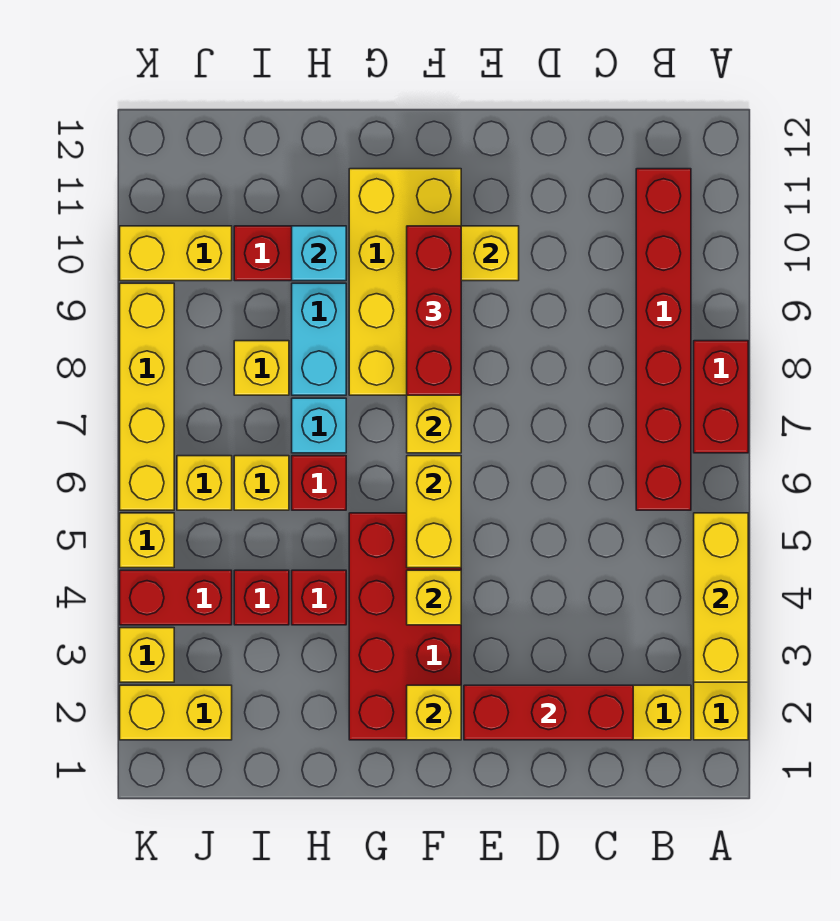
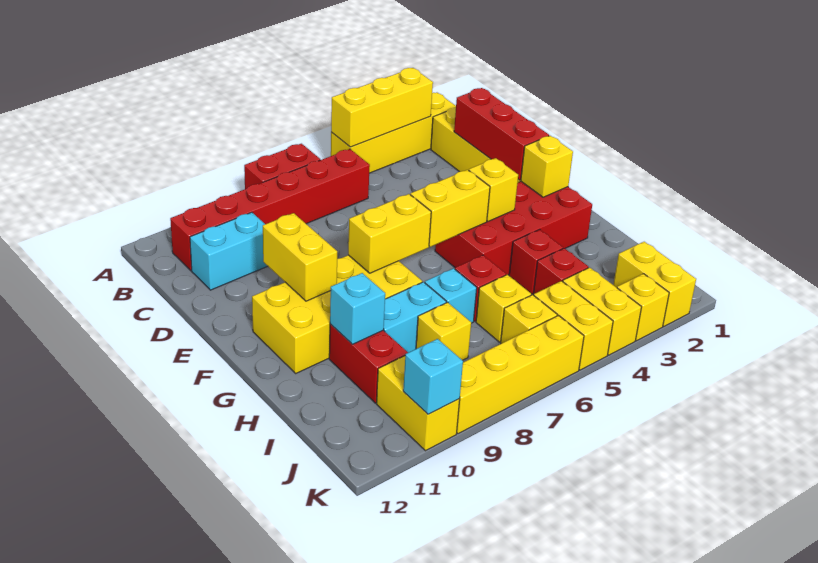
none -> cyan brick C10:C11 level 1
red brick F8:F10 level 3 -> none
red brick J4:K4 level 1 -> yellow brick J4:K4 level 1
yellow brick K5 level 1 -> yellow brick J5:K5 level 1
none -> cyan brick K10 level 2

